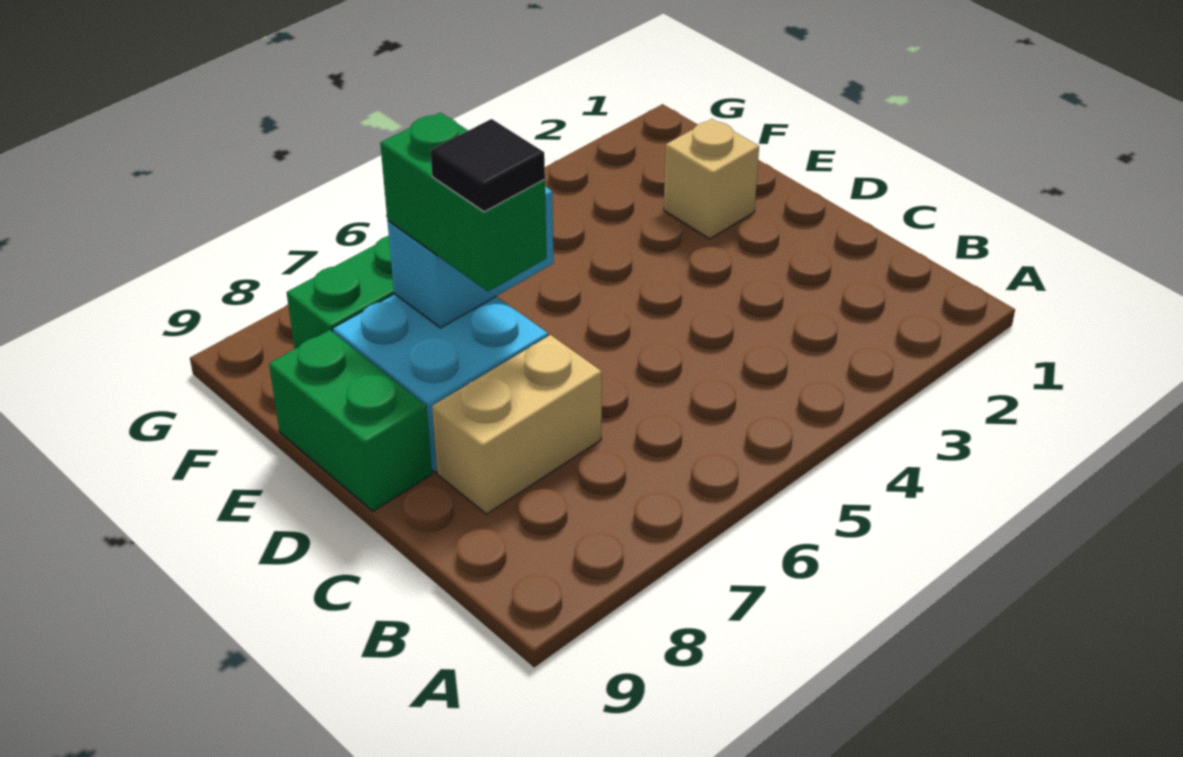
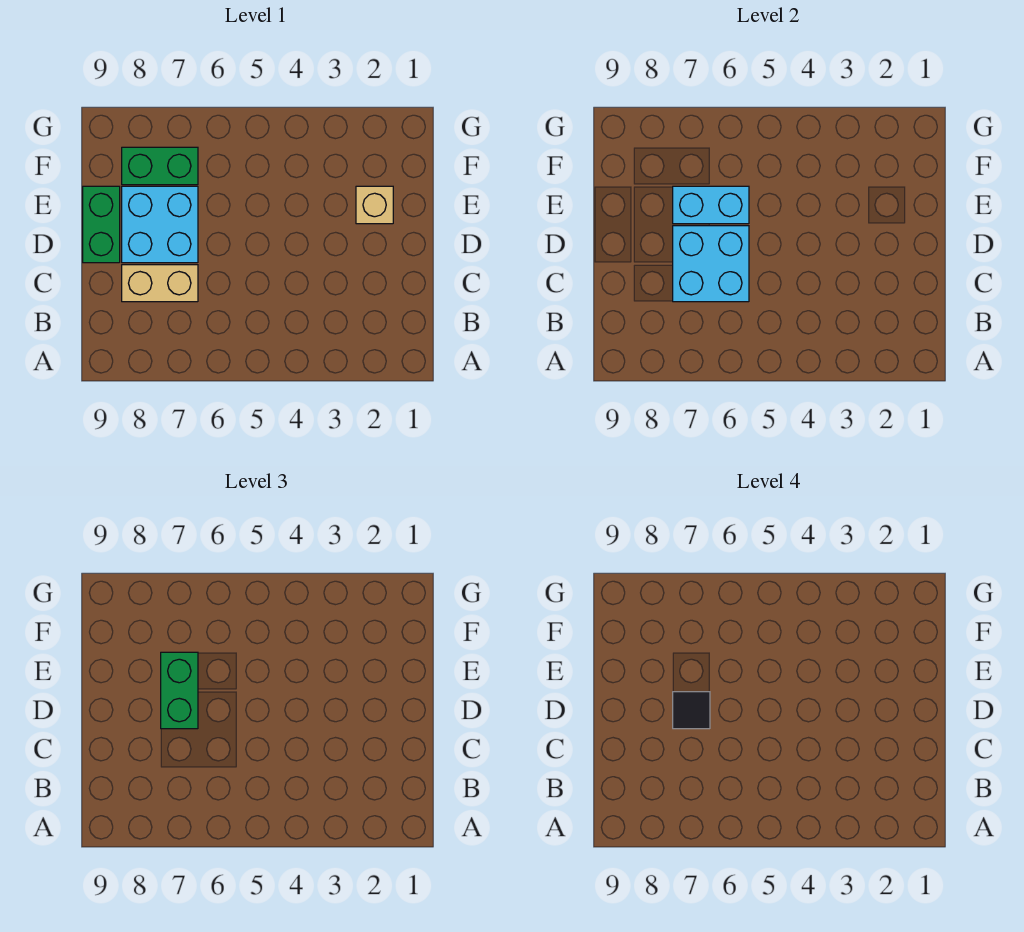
none -> cyan brick C6:D7 level 2

